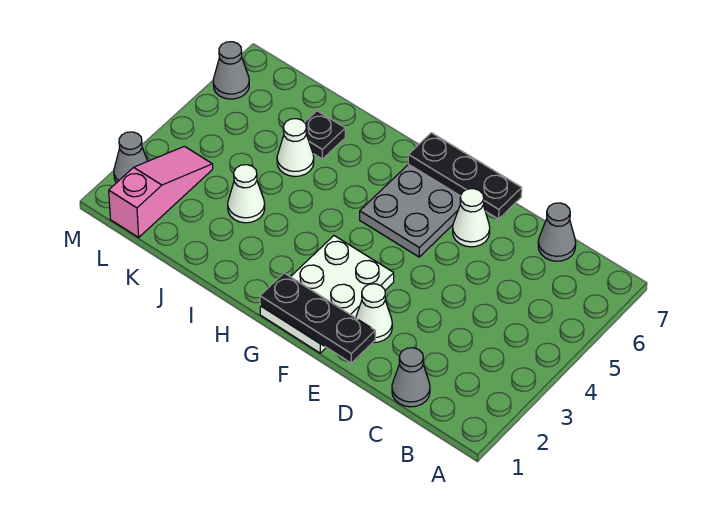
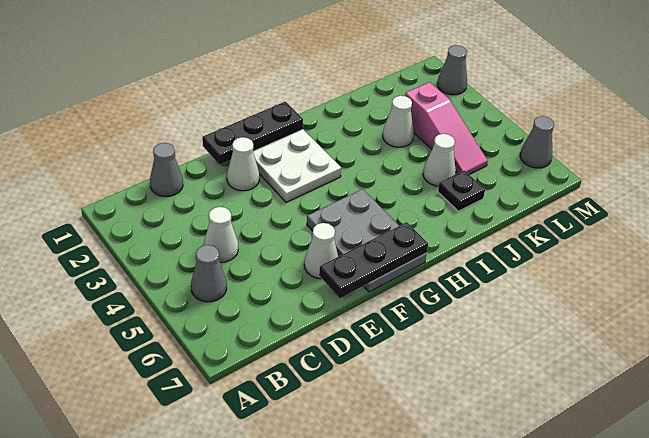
none -> white cone C4 level 1
grey cone C7 level 1 -> grey cone B5 level 1
pink slope L1:L3 level 1 top 1 -> pink slope K3:K5 level 1 top 3

